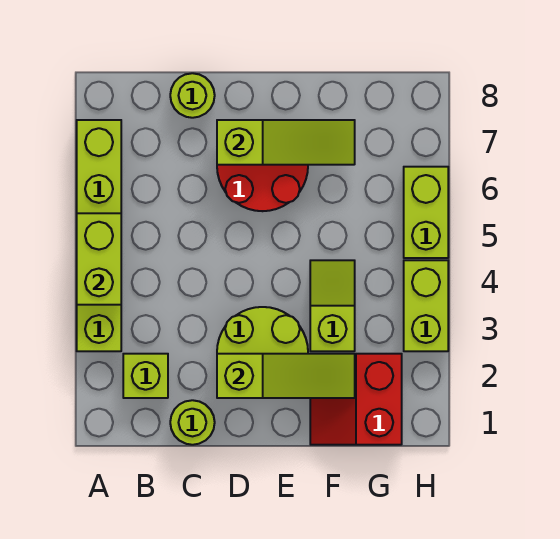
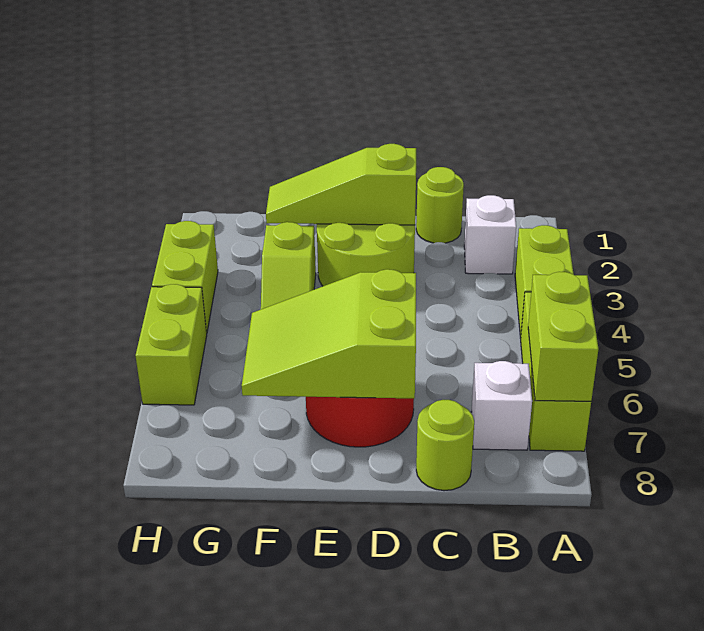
lime brick A4:A5 level 2 -> lime brick A6:A7 level 2
lime brick B2 level 1 -> white brick B2 level 1
none -> white brick B7 level 1
lime slope D7:F7 level 2 top D -> lime slope D6:F7 level 2 top D
red slope F1:G2 level 1 top G -> none

